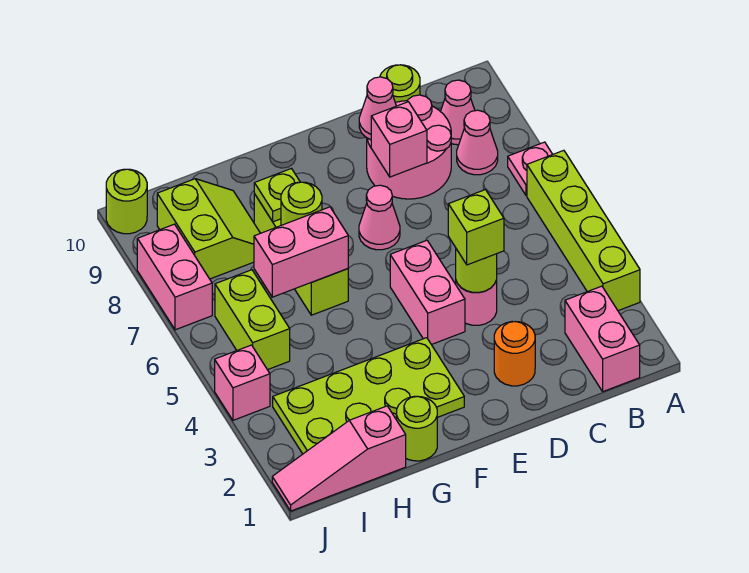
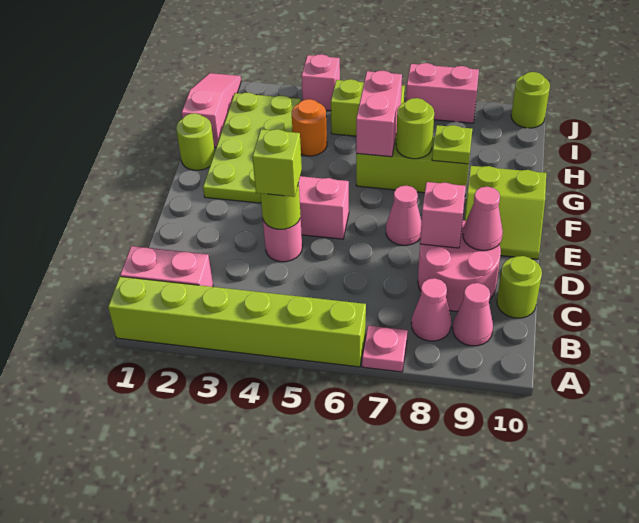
lime brick A3:A6 level 1 -> lime brick A1:A6 level 1
orange round brick D2 level 1 -> orange round brick H4 level 1
lime slope H8:I9 level 1 top I -> lime slope E9:F10 level 1 top F

